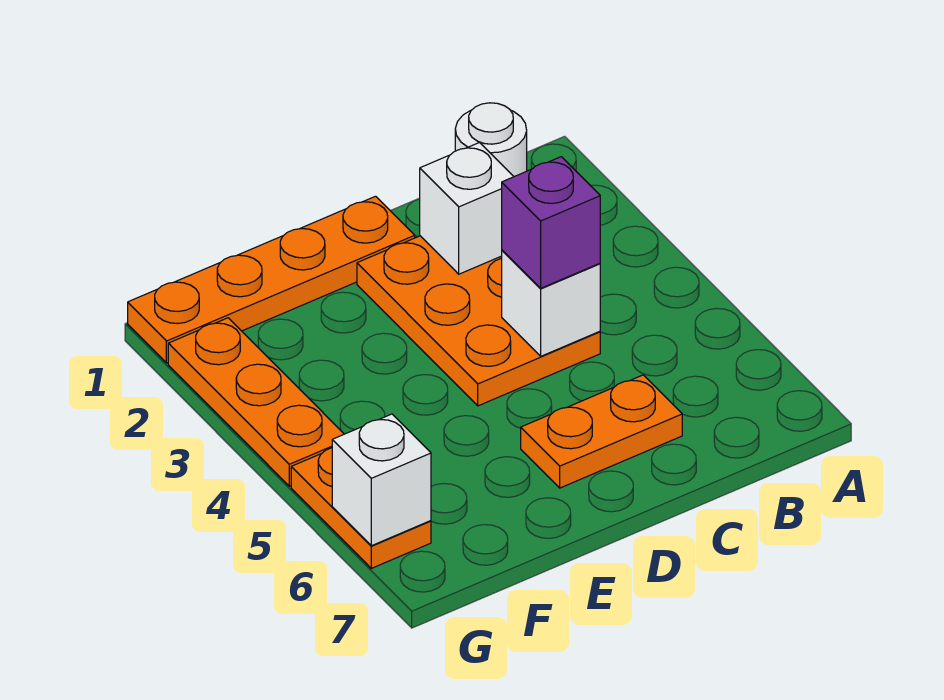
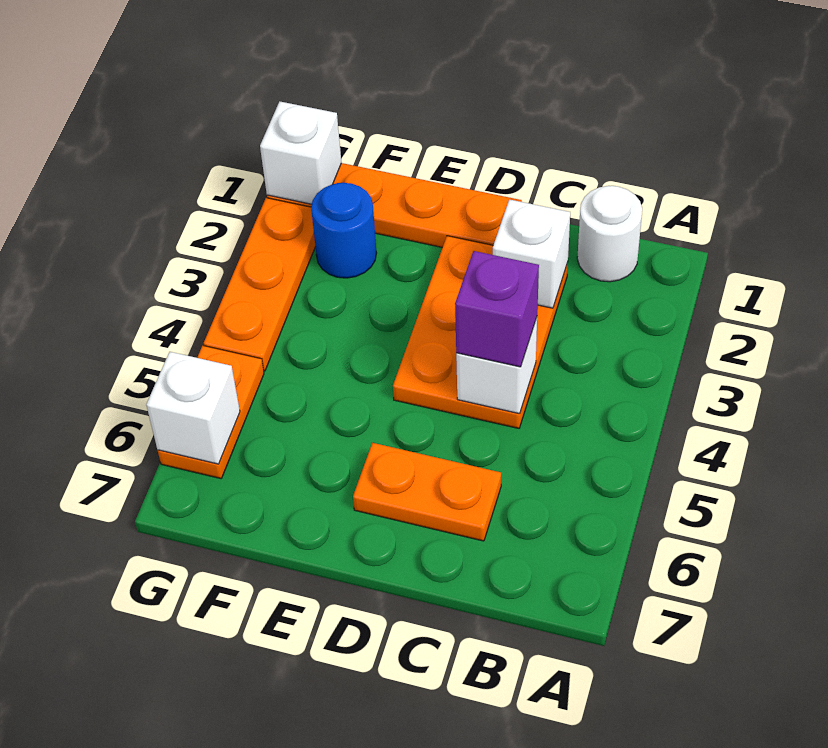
none -> blue round brick F2 level 1
none -> white brick G1 level 2

